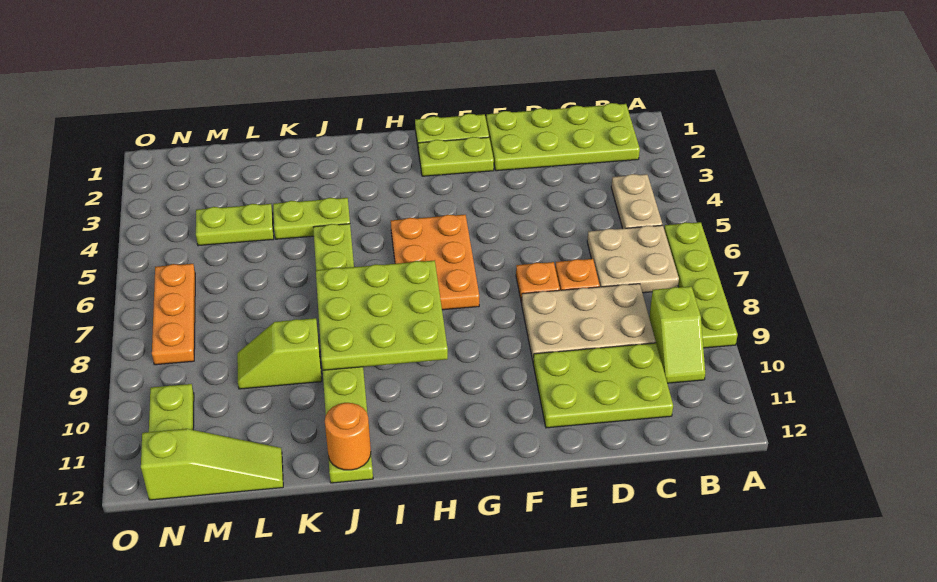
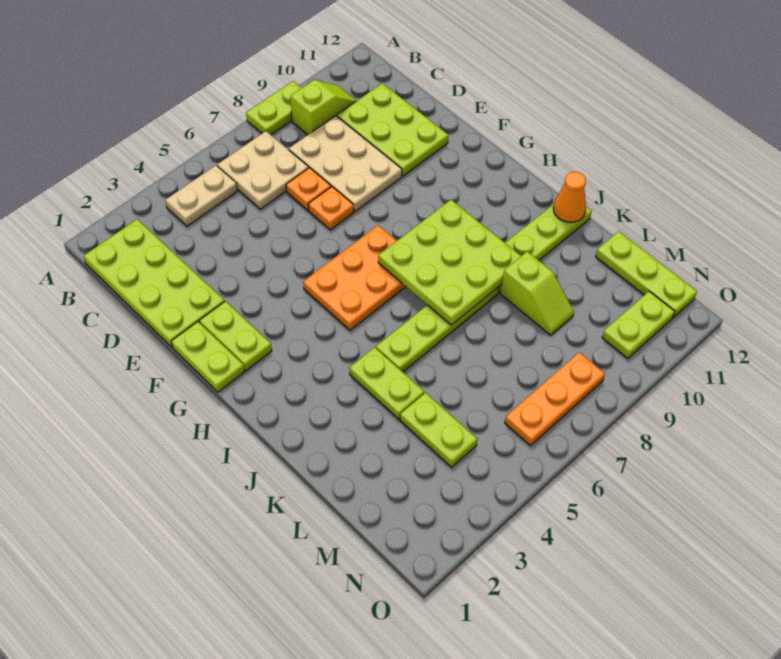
lime plate A6:A9 level 1 -> lime plate A8:A9 level 1
orange round brick J12 level 2 -> orange cone J12 level 2
lime slope L12:N12 level 1 top N -> lime plate L12:N12 level 1

